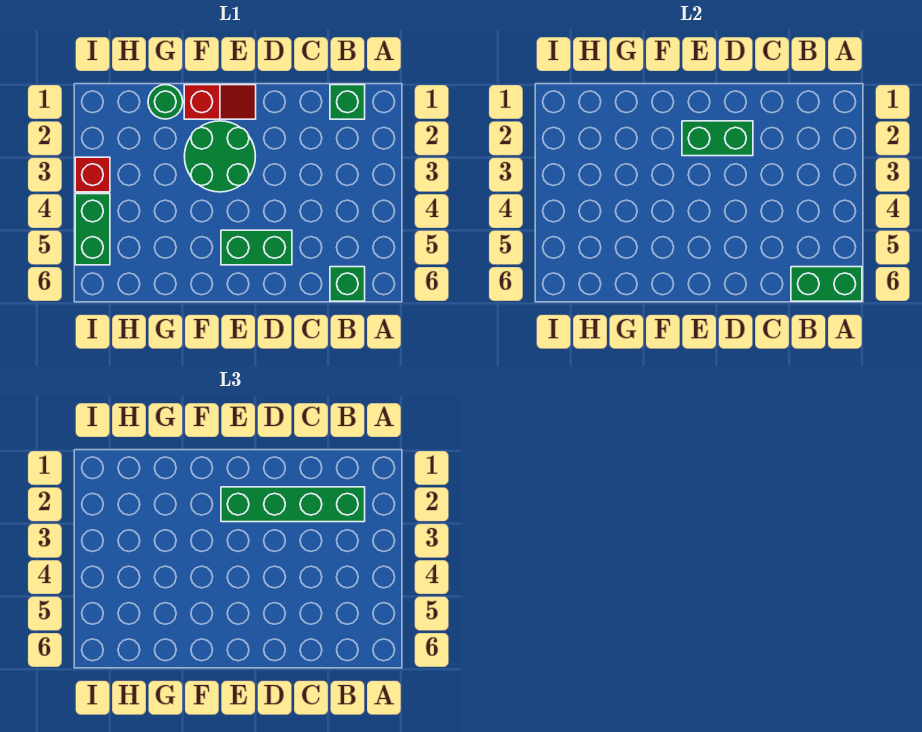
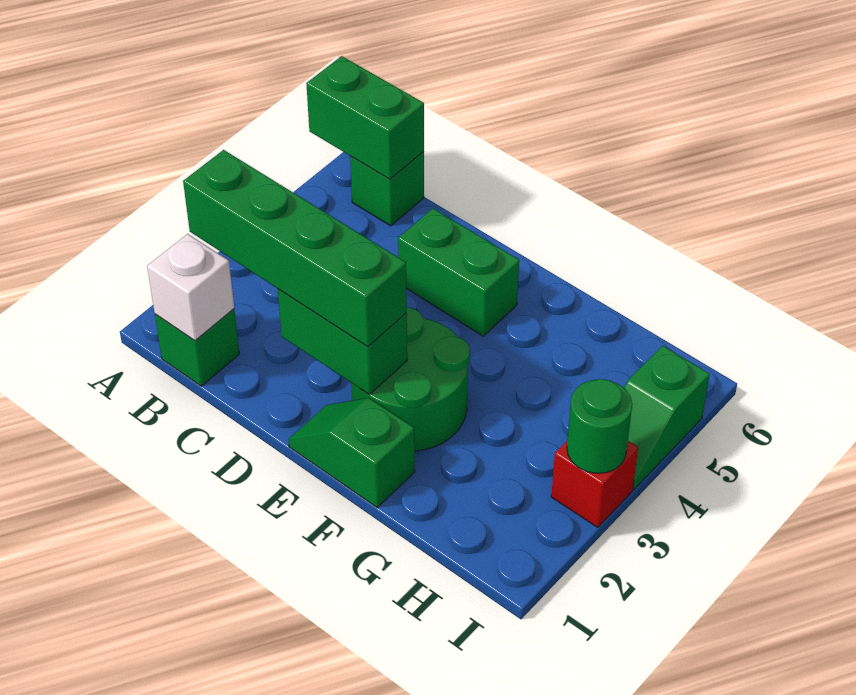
none -> white brick B1 level 2
red slope E1:F1 level 1 top F -> green slope E1:F1 level 1 top F
green round brick G1 level 1 -> green round brick I3 level 2
green brick I4:I5 level 1 -> green slope I4:I5 level 1 top 5

